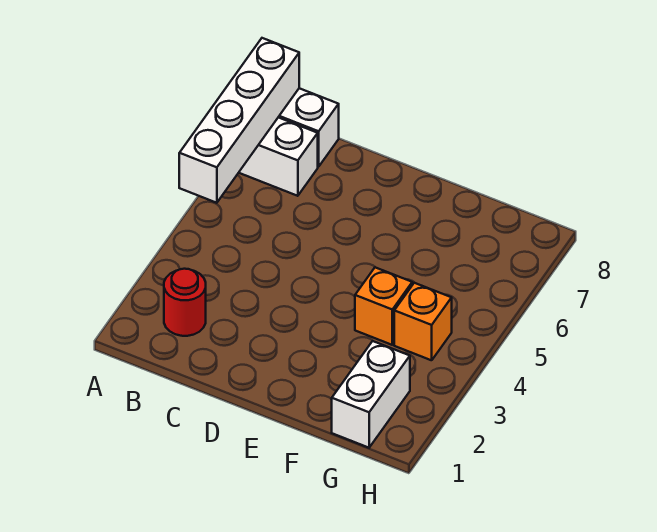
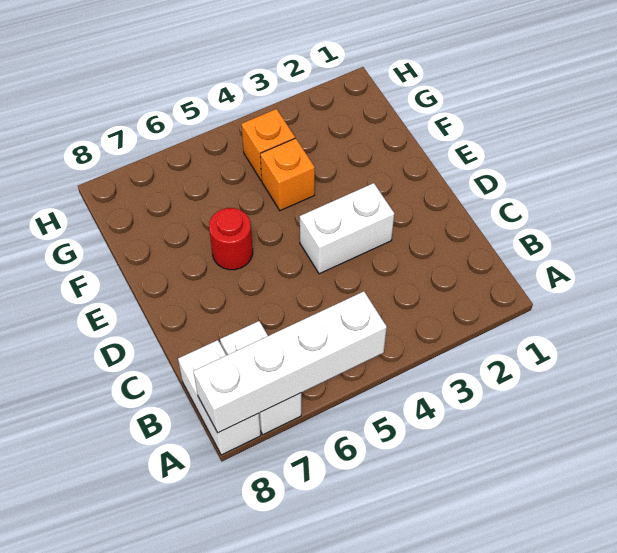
red round brick B2 level 1 -> red round brick E6 level 1
white brick G1:G2 level 1 -> white brick D3:D4 level 1

